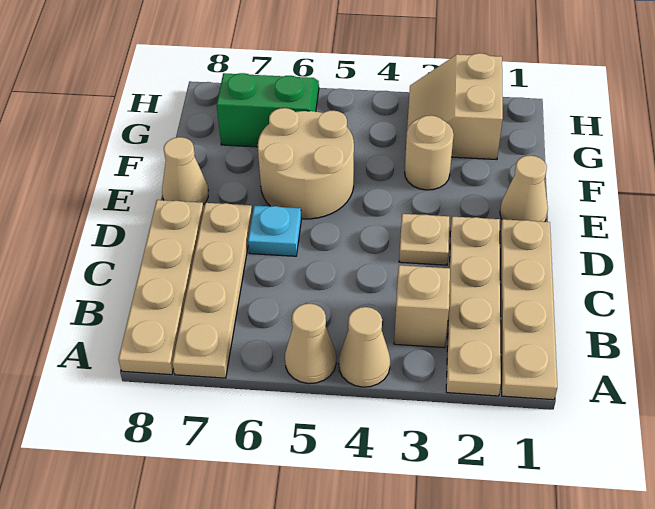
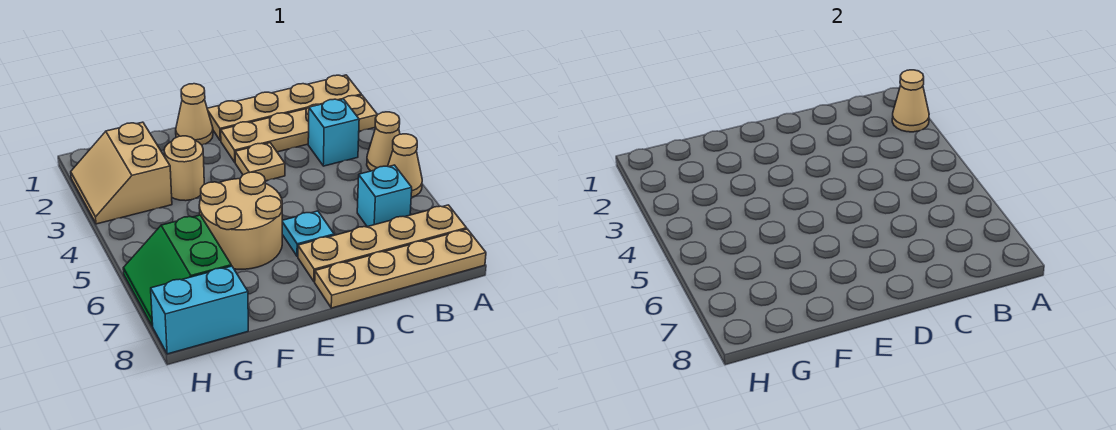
tan brick B3 level 1 -> cyan brick B3 level 1
none -> cyan brick B6 level 1
tan cone E8 level 1 -> tan cone A2 level 2
tan slope G2:H3 level 1 top 2 -> tan slope G2:H3 level 1 top G
none -> cyan brick G8:H8 level 1

